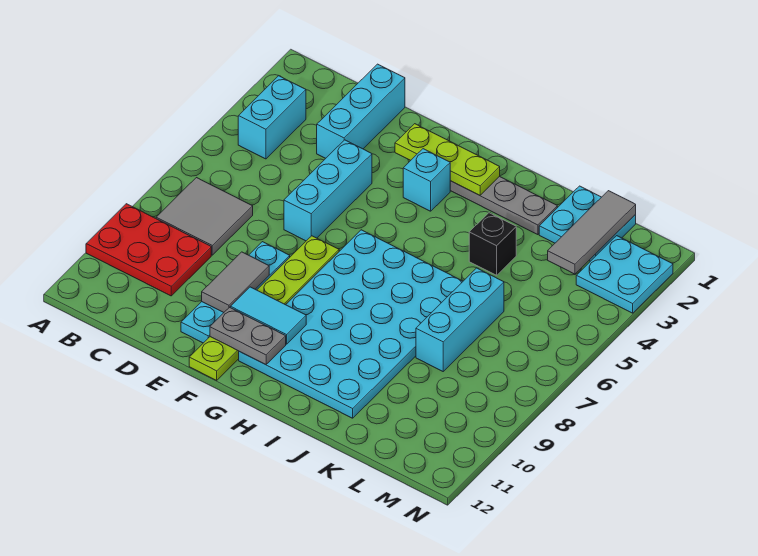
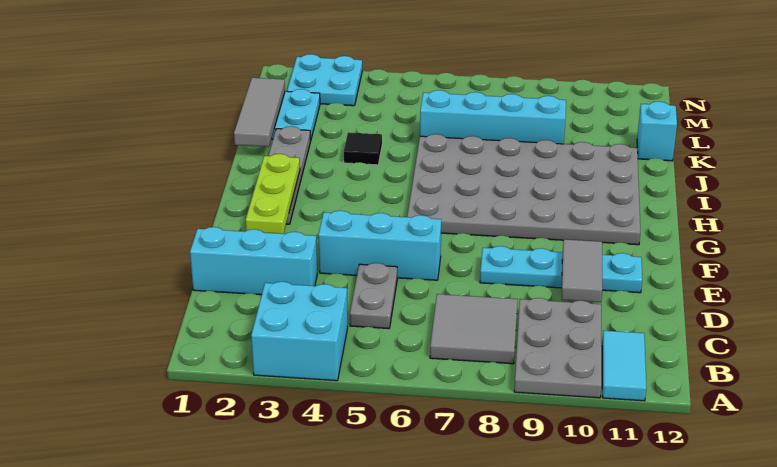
red plate A9:C10 level 1 -> grey plate A9:C10 level 1
cyan brick B3:B4 level 1 -> cyan brick A3:B4 level 1
grey tile E9:E10 level 2 -> grey tile D10:E10 level 2
lime plate F7:F12 level 1 -> none
cyan tile F10:G10 level 2 -> cyan tile A11:B11 level 1
grey plate F11:G11 level 2 -> grey plate C5:D5 level 1
cyan brick G3 level 1 -> cyan brick K12 level 1
cyan plate G6:J11 level 1 -> grey plate G6:J11 level 1
black brick J4 level 1 -> black tile J4 level 1
cyan brick K6:K8 level 1 -> cyan brick K6:K9 level 1
grey tile L1:L3 level 2 -> grey tile J1:L1 level 2

